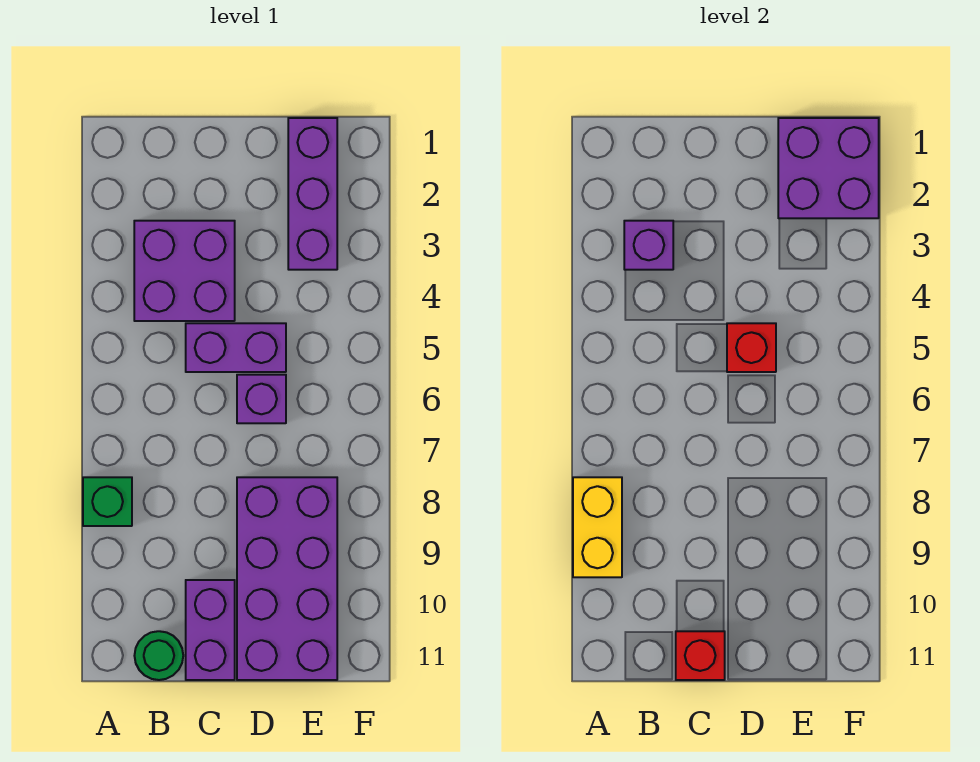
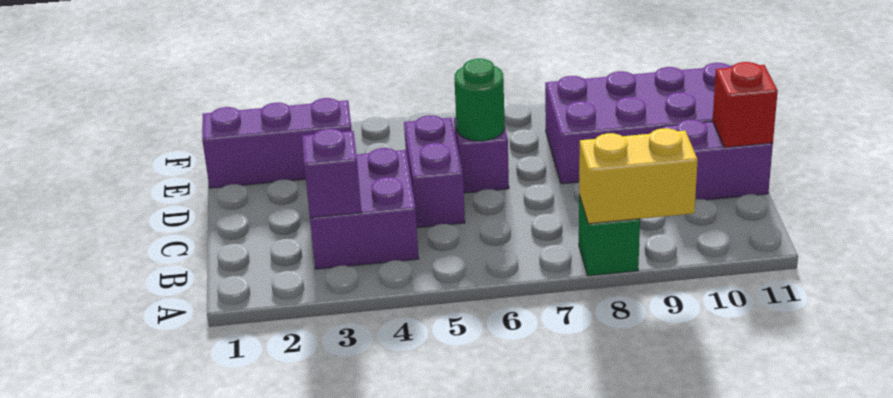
green round brick B11 level 1 -> green round brick D6 level 2
red brick D5 level 2 -> none
purple brick E1:F2 level 2 -> none

